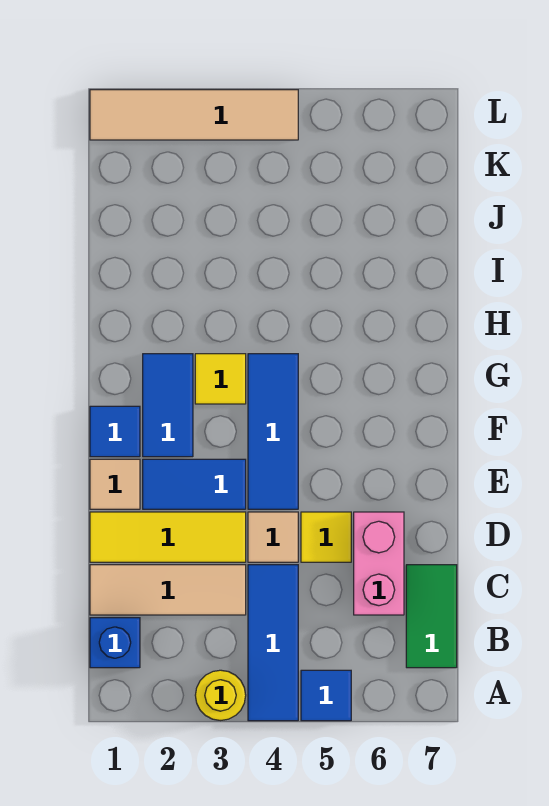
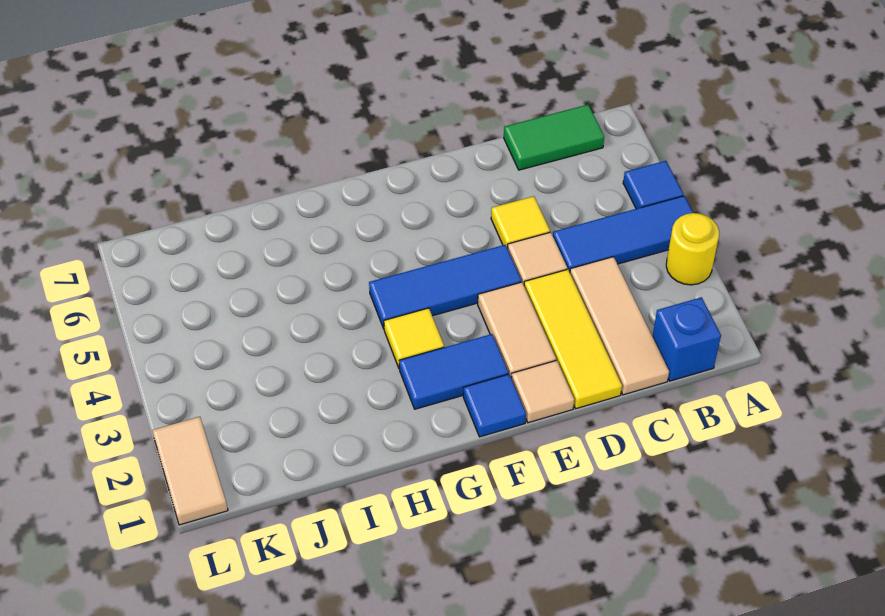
pink brick C6:D6 level 1 -> none
blue tile E2:E3 level 1 -> tan tile E2:E3 level 1
tan tile L1:L4 level 1 -> tan tile L1:L2 level 1

